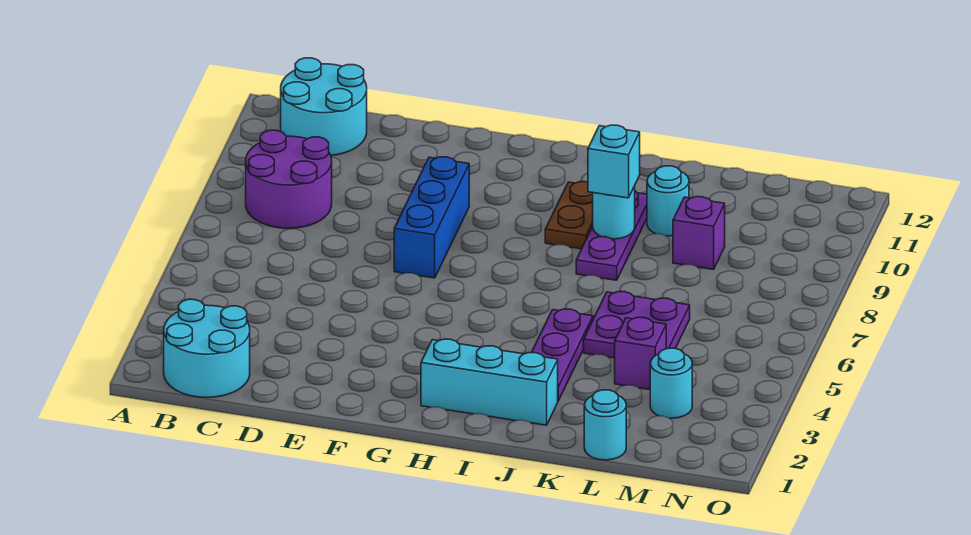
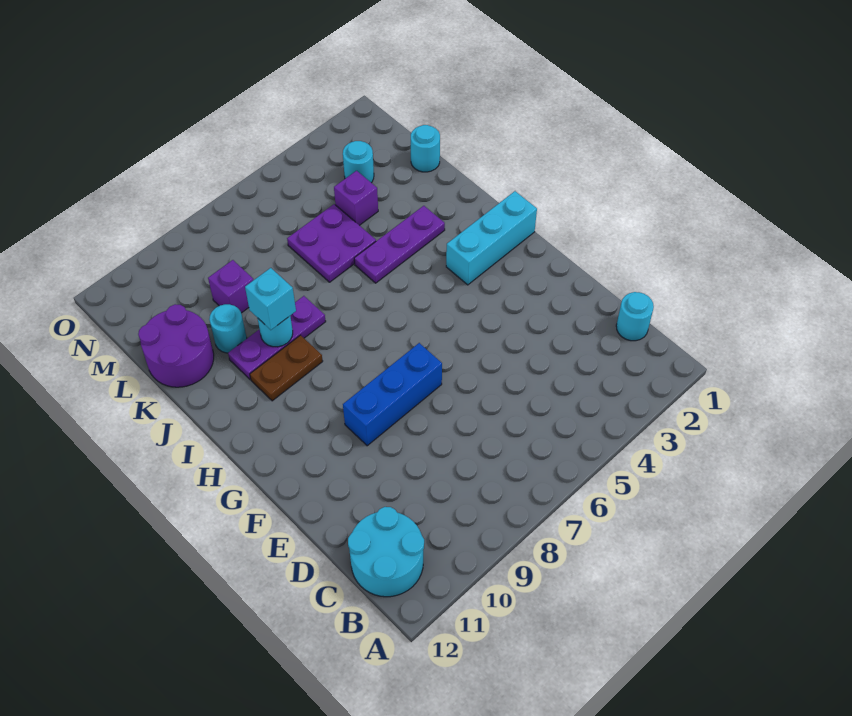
cyan round brick B1:C2 level 1 -> cyan round brick C1 level 1
purple round brick B8:C9 level 1 -> purple round brick K11:L12 level 1
cyan brick H2:J2 level 1 -> cyan brick H1:H3 level 1

